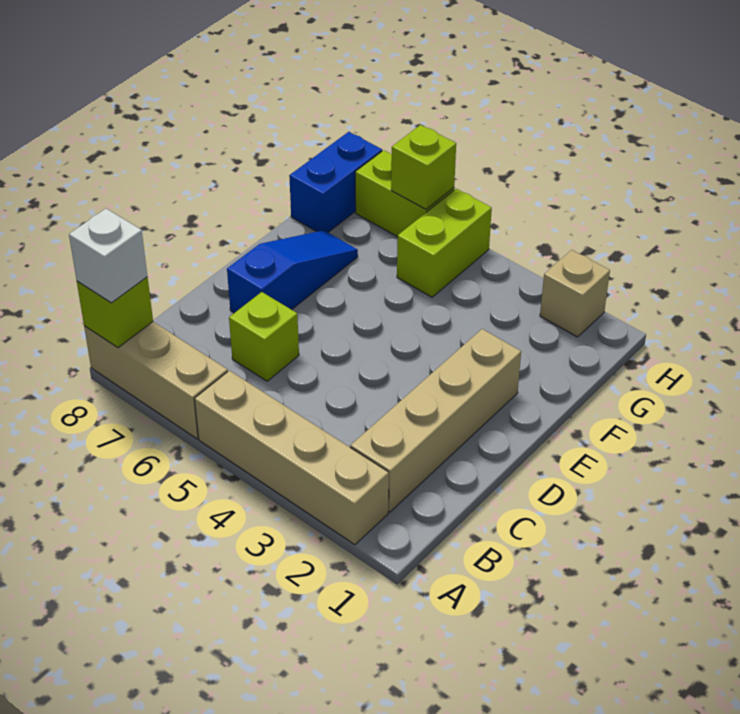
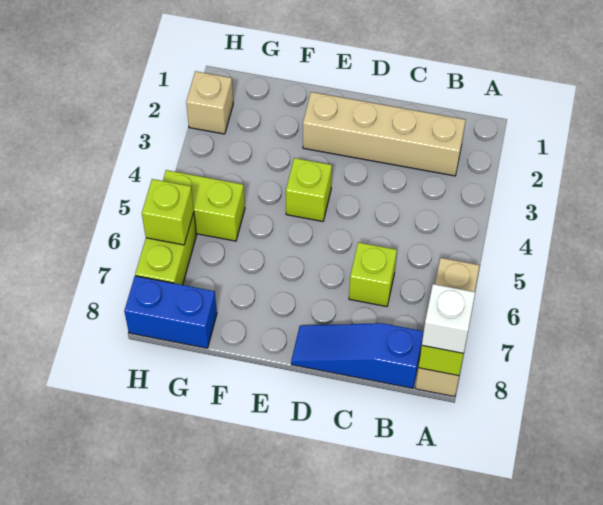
tan brick A2:A5 level 1 -> none
blue slope D7:F7 level 1 top D -> blue slope B8:D8 level 1 top B
none -> lime brick E4 level 1

